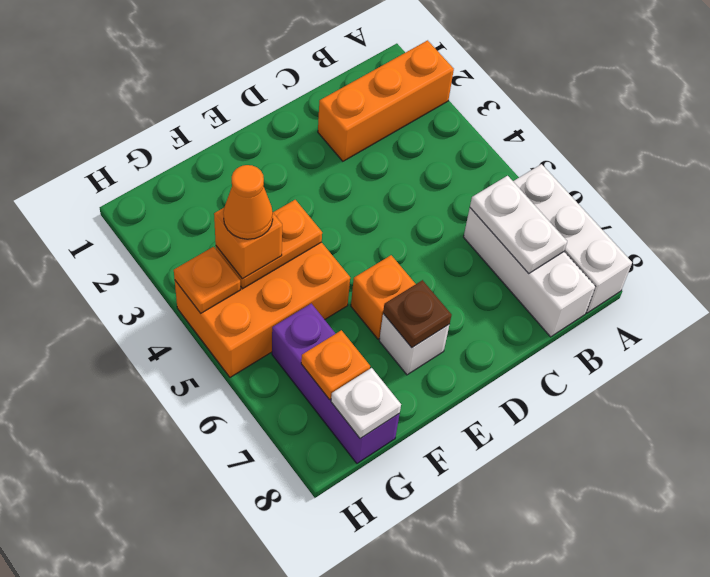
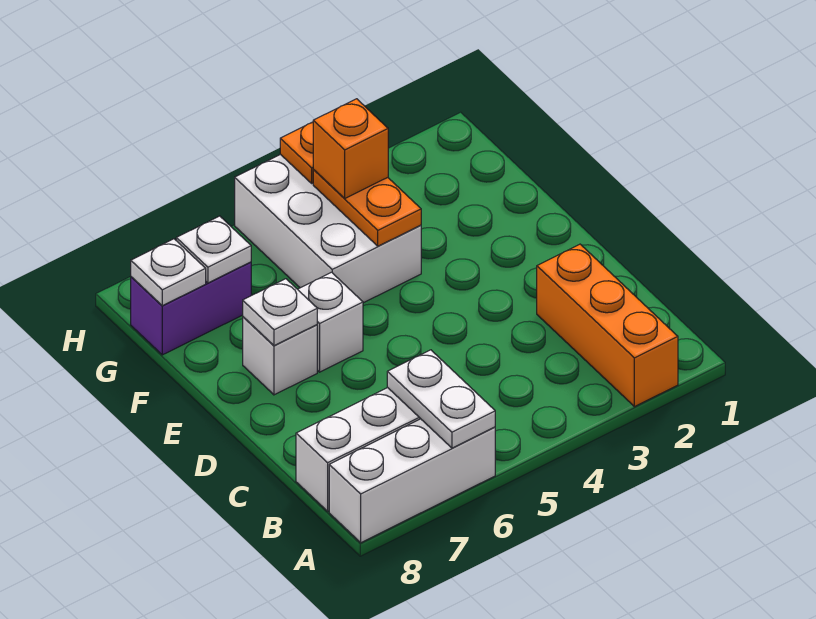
white plate B6:B7 level 2 -> white plate A6:B6 level 2
orange brick E6 level 1 -> white brick E6 level 1
brown plate E7 level 2 -> white plate E7 level 2
orange brick F4:H5 level 1 -> white brick F4:H5 level 1
orange cone G4 level 4 -> none
purple brick G6:G8 level 1 -> purple brick G7:G8 level 1
orange plate G7 level 2 -> white plate G7 level 2

